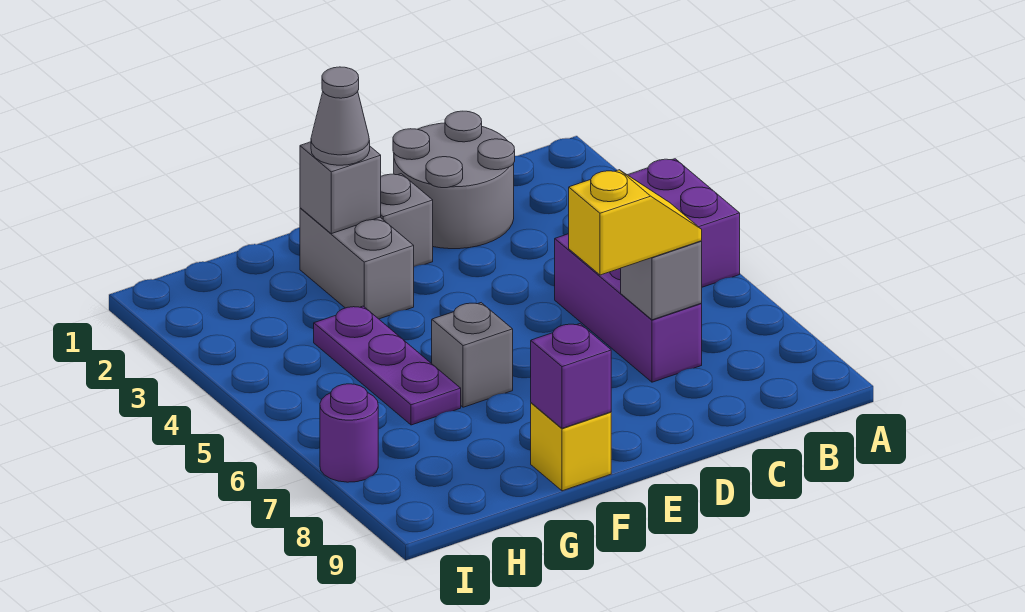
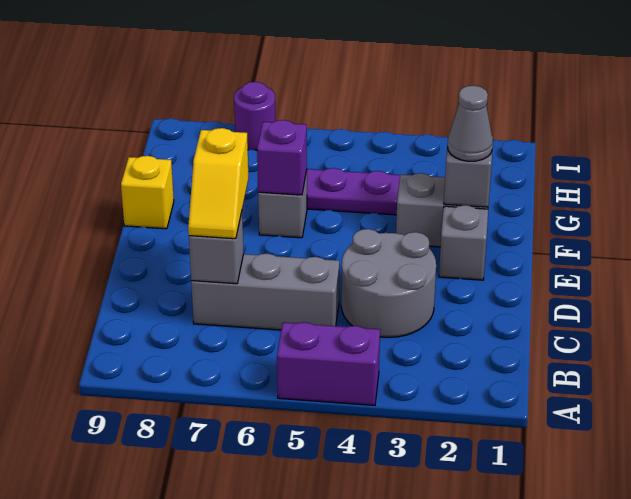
grey round brick C1:D2 level 1 -> grey round brick C3:D4 level 1
purple brick C5:C7 level 1 -> grey brick C5:C7 level 1
purple brick F9 level 2 -> purple brick F6 level 2

